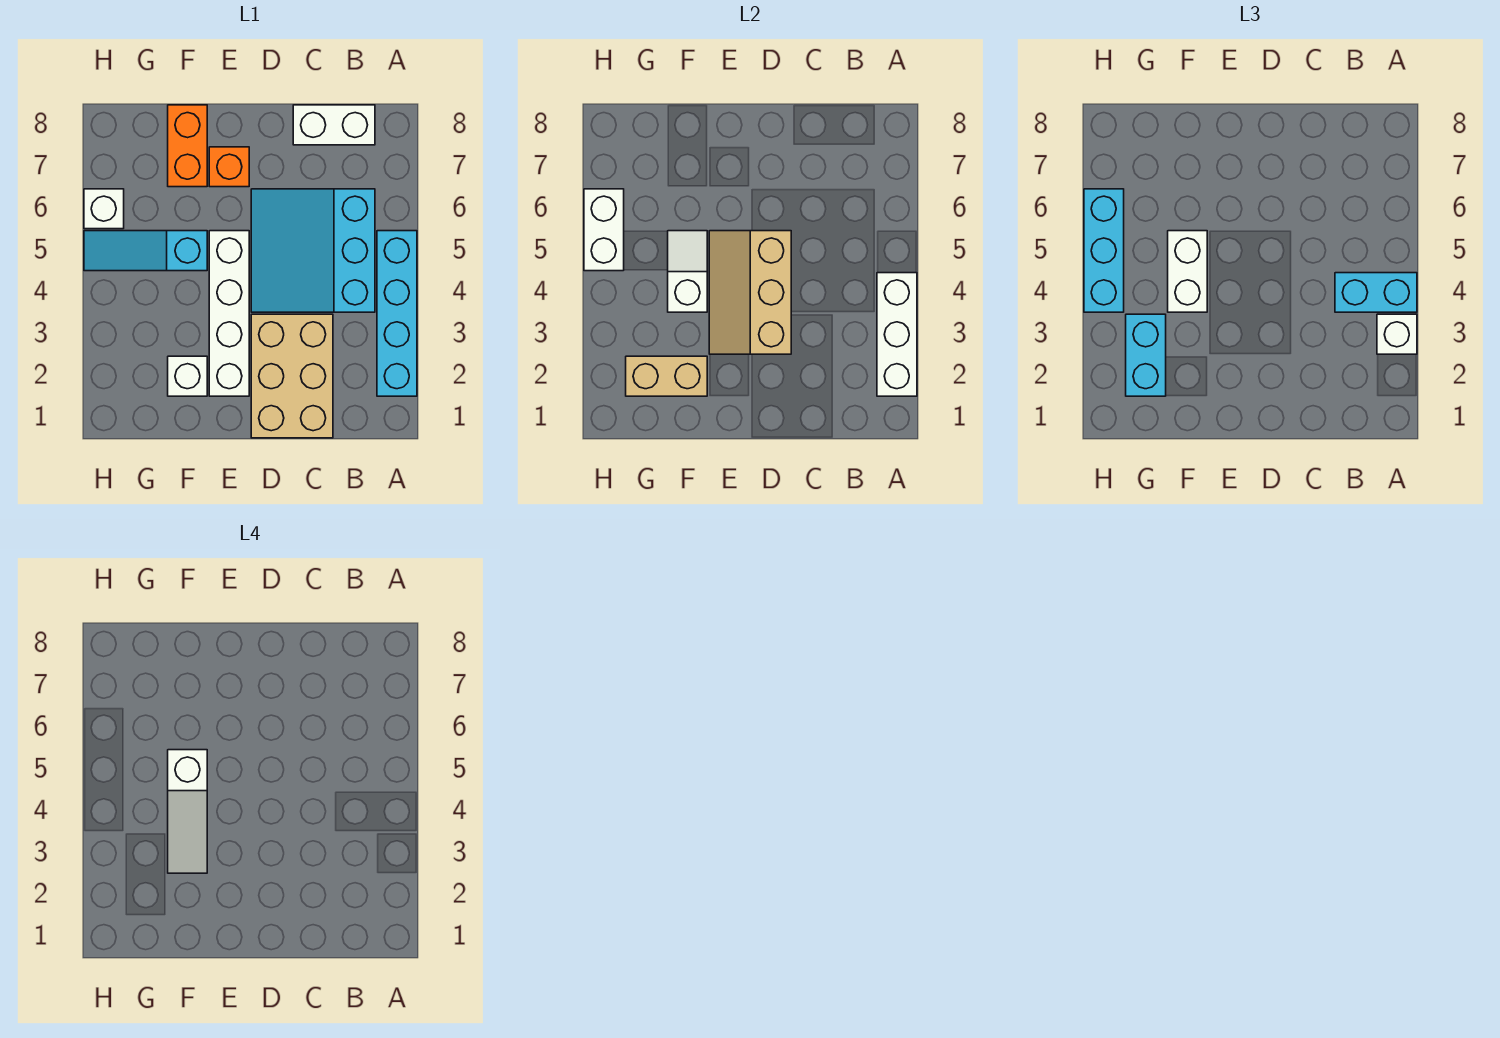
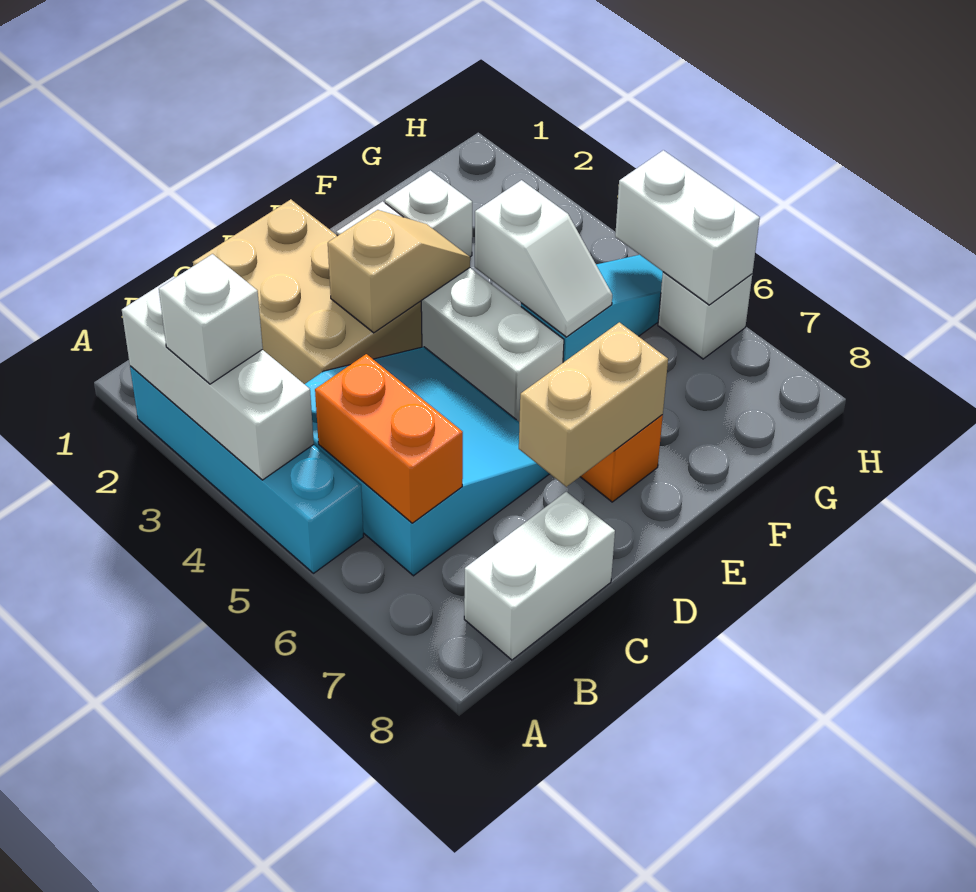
cyan brick A4:B4 level 3 -> none
tan slope D3:E5 level 2 top D -> tan slope D3:E3 level 2 top D
tan brick F2:G2 level 2 -> tan brick D7:E7 level 2
white slope F3:F5 level 4 top 5 -> none
white brick F4:F5 level 3 -> none
orange brick F7:F8 level 1 -> orange brick B5:B6 level 2
cyan brick G2:G3 level 3 -> none
cyan brick H4:H6 level 3 -> none

